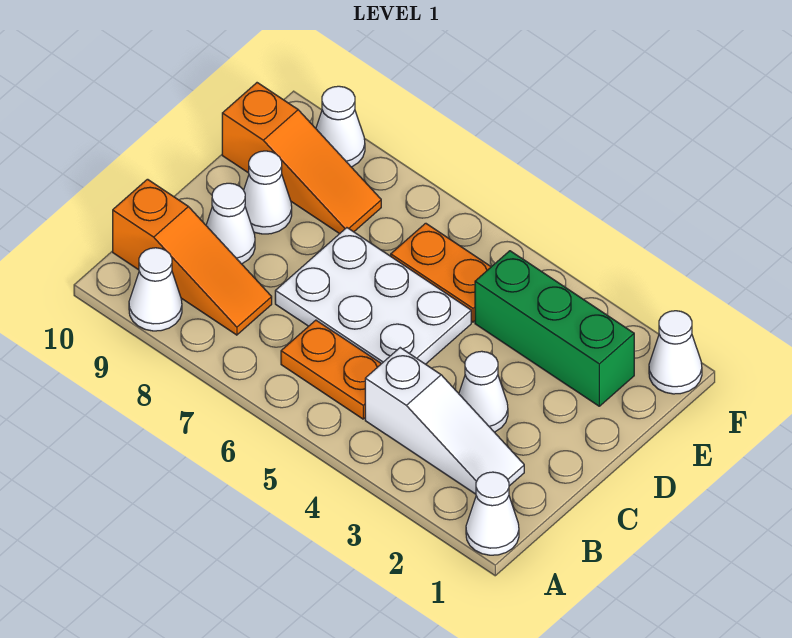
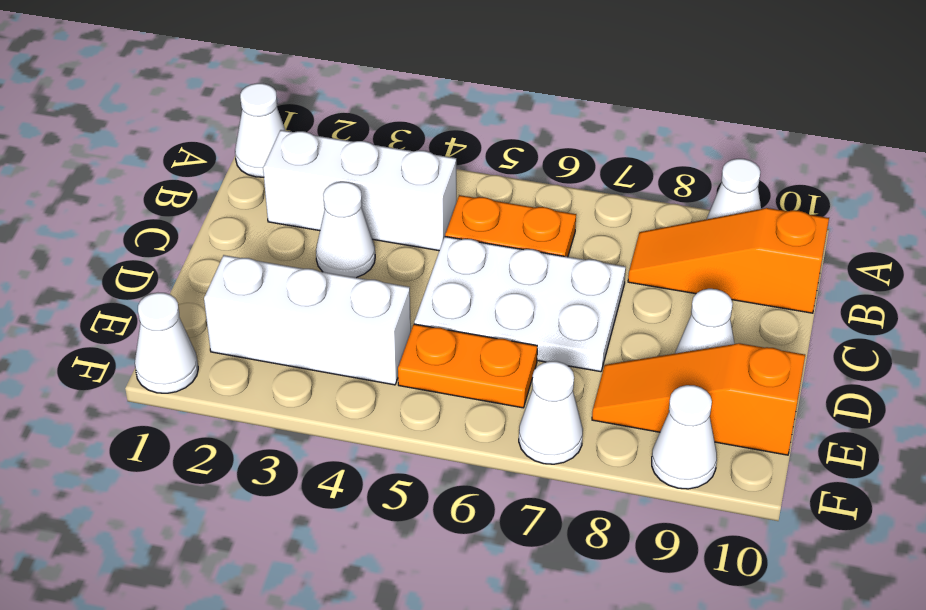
white slope B2:B4 level 1 top 4 -> white brick B2:B4 level 1
white cone C9 level 1 -> white cone F7 level 1
green brick E2:E4 level 1 -> white brick E2:E4 level 1

